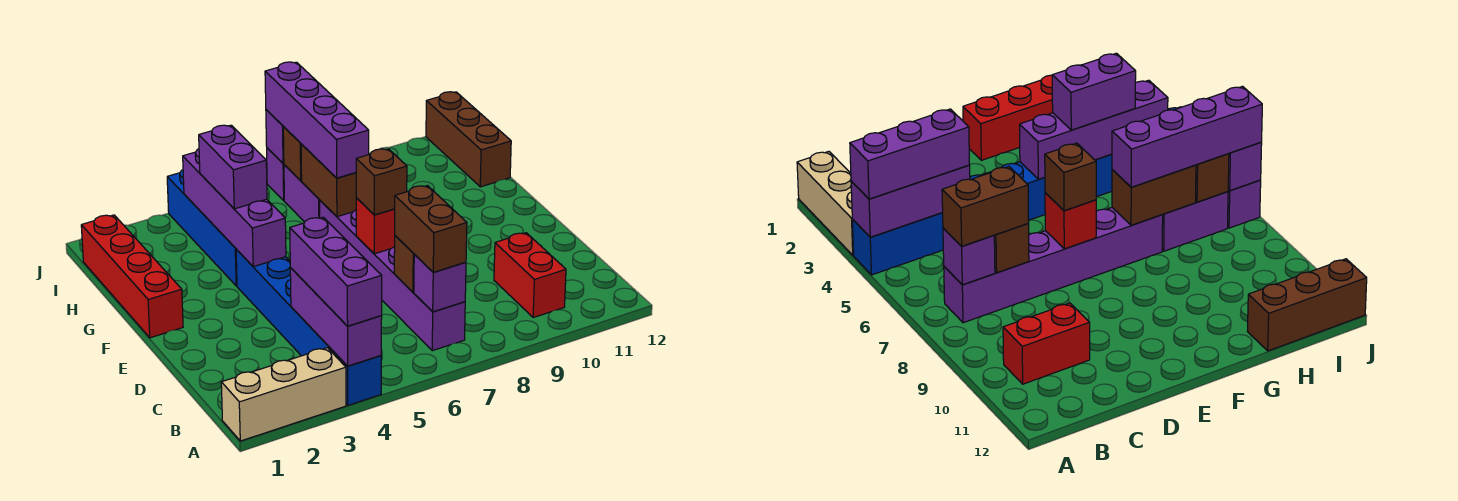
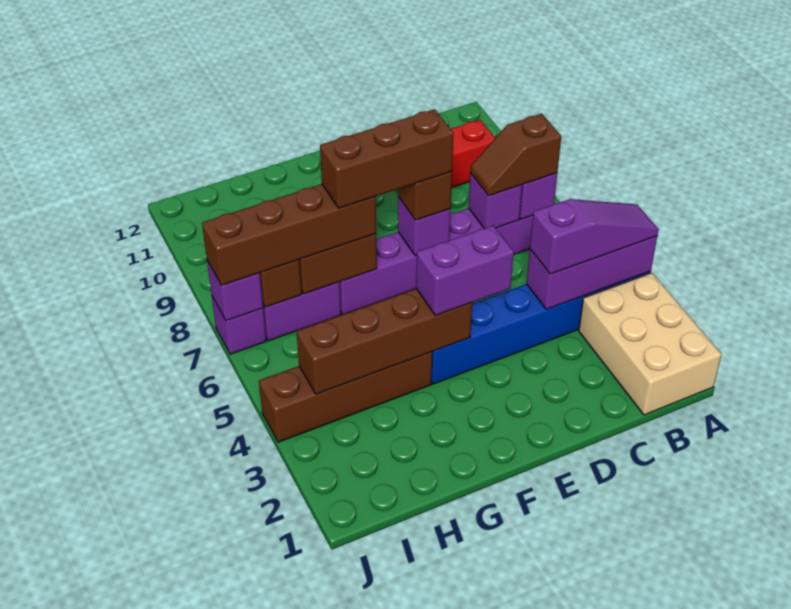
tan brick A1:A3 level 1 -> tan brick A1:B3 level 1
purple brick A4:C4 level 3 -> purple slope A4:C4 level 3 top C
brown brick B7:C7 level 3 -> brown slope B7:C7 level 3 top B
brown brick C7 level 2 -> purple brick C7 level 2
red brick E7 level 2 -> purple brick E7 level 2
red brick F1:I1 level 1 -> none
purple brick F4:I4 level 2 -> brown brick F4:I4 level 2
blue brick G4:J4 level 1 -> brown brick G4:J4 level 1
purple brick G4:H4 level 3 -> purple brick E4:F4 level 3
purple brick G7:J7 level 3 -> brown brick G7:J7 level 3
brown brick H12:J12 level 1 -> brown brick E7:G7 level 4

